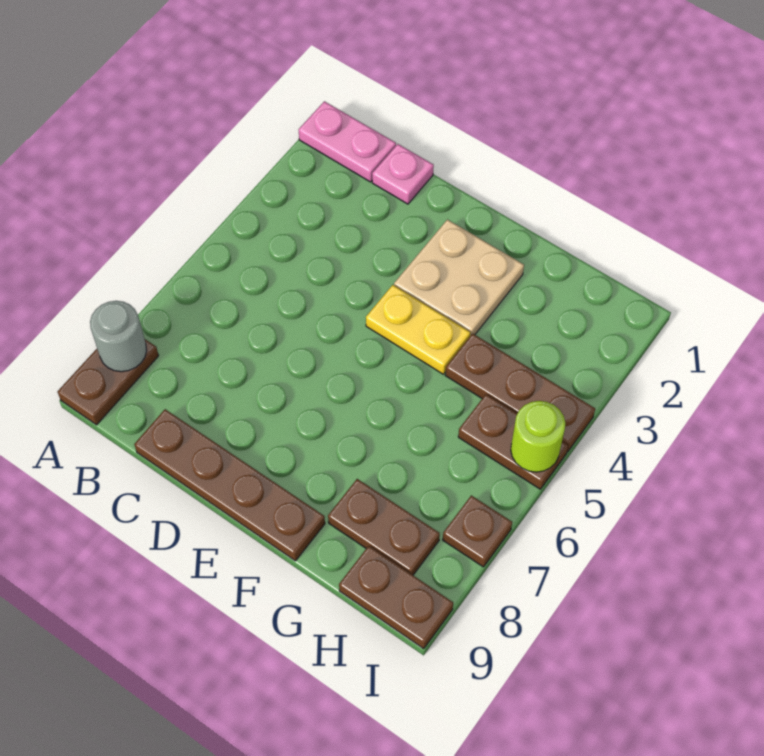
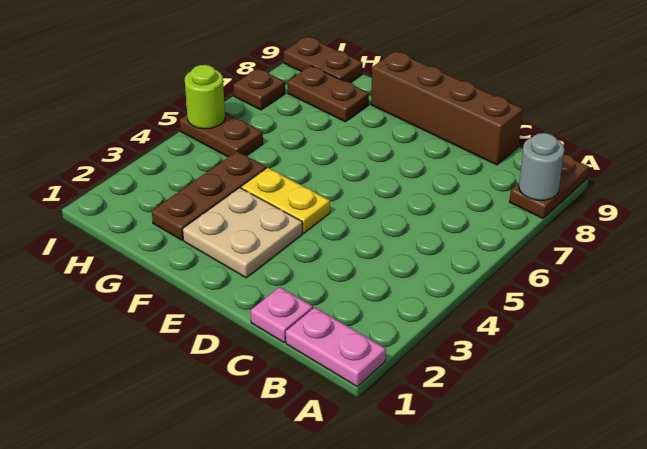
brown plate C9:F9 level 1 -> brown brick C9:F9 level 1
brown plate G4:I4 level 1 -> brown plate G2:G4 level 1

